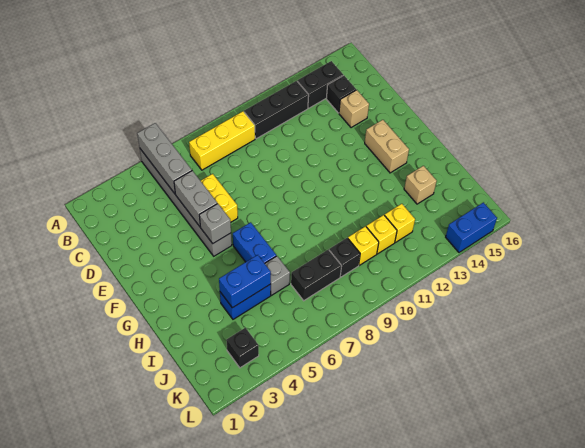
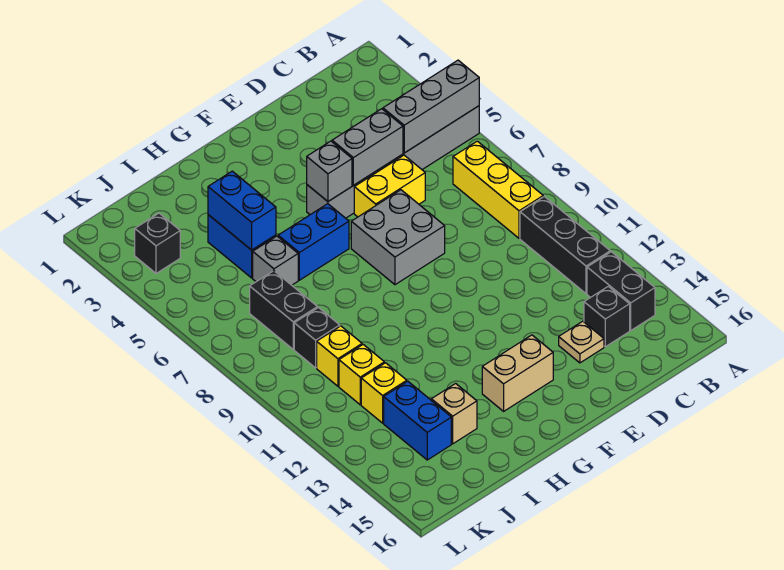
tan brick D14 level 1 -> tan plate D14 level 1
none -> grey brick E7:F8 level 1
blue brick L14:L15 level 1 -> blue brick J13:J14 level 1

